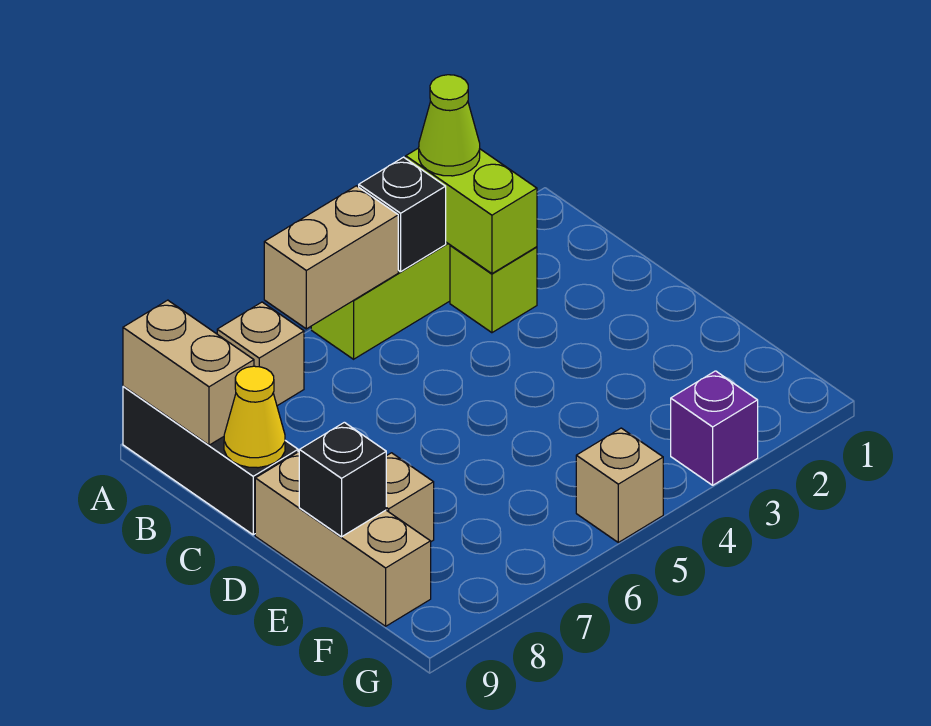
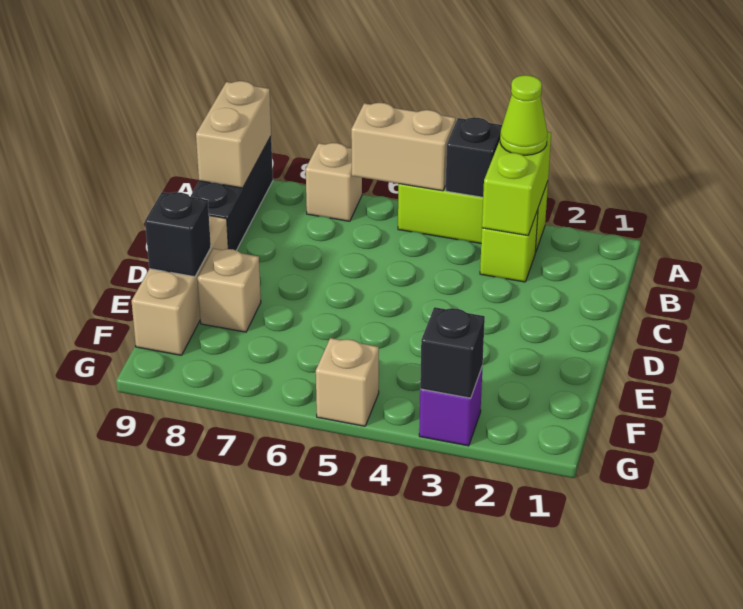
yellow cone C9 level 2 -> none
none -> black brick G3 level 2

